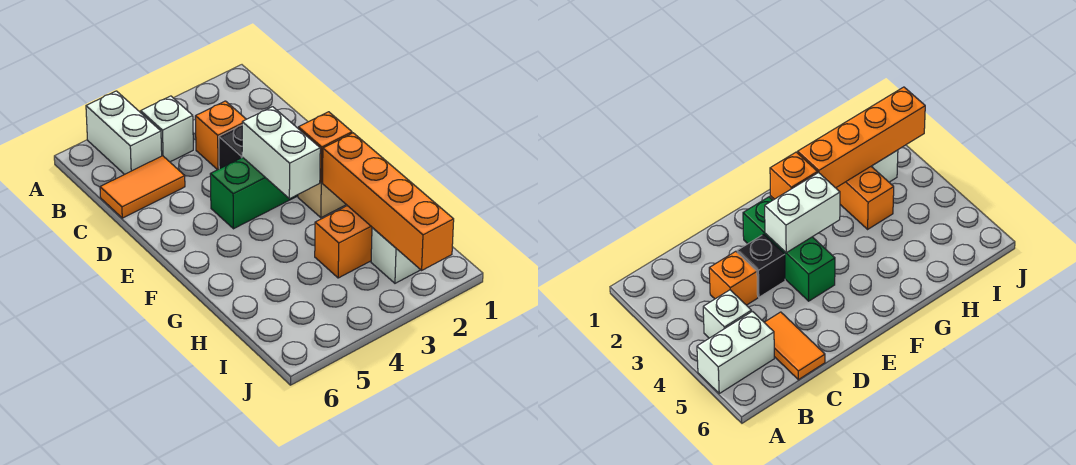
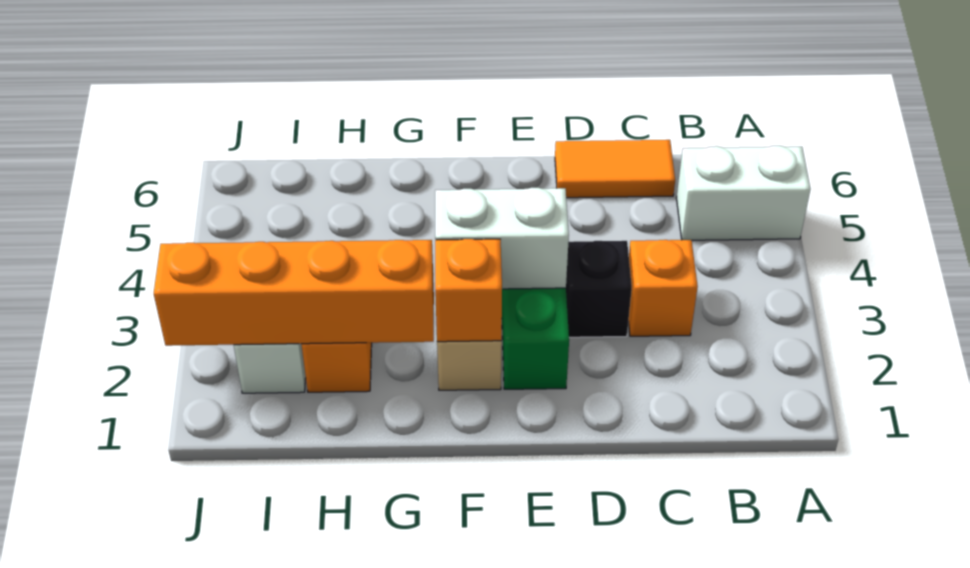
white brick B4 level 1 -> none
orange tile C5:C6 level 1 -> orange tile C6:D6 level 1

